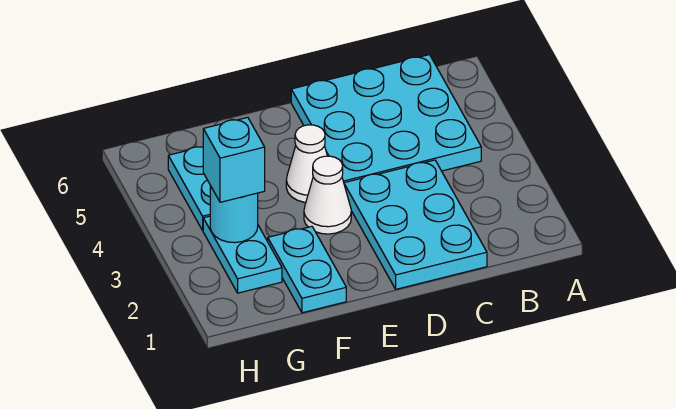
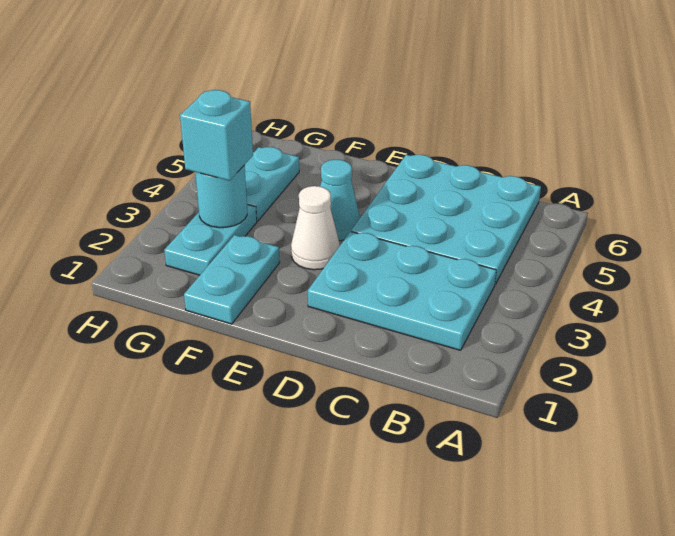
cyan plate C1:D3 level 1 -> cyan plate B2:D3 level 1
white cone E4 level 1 -> cyan cone E4 level 1

